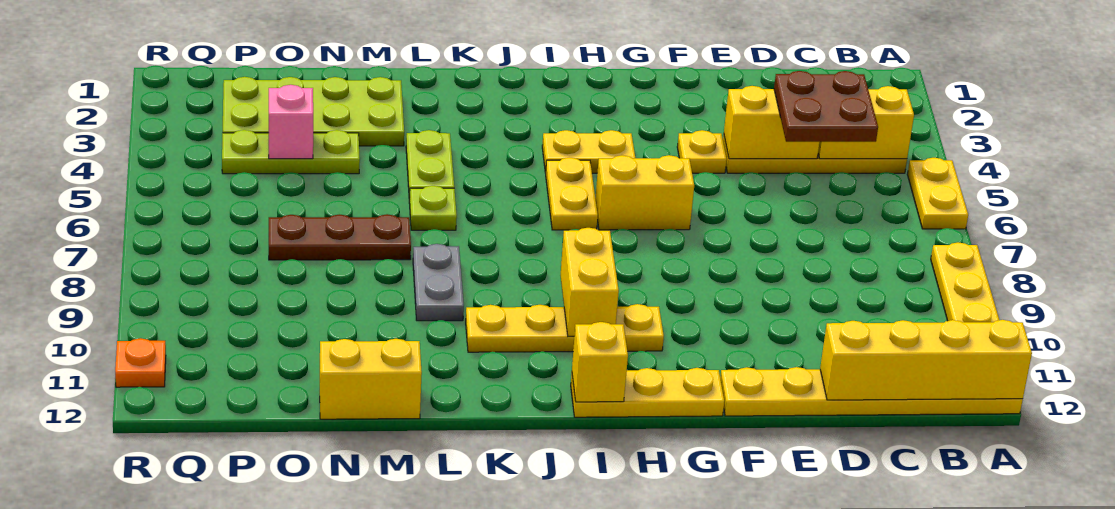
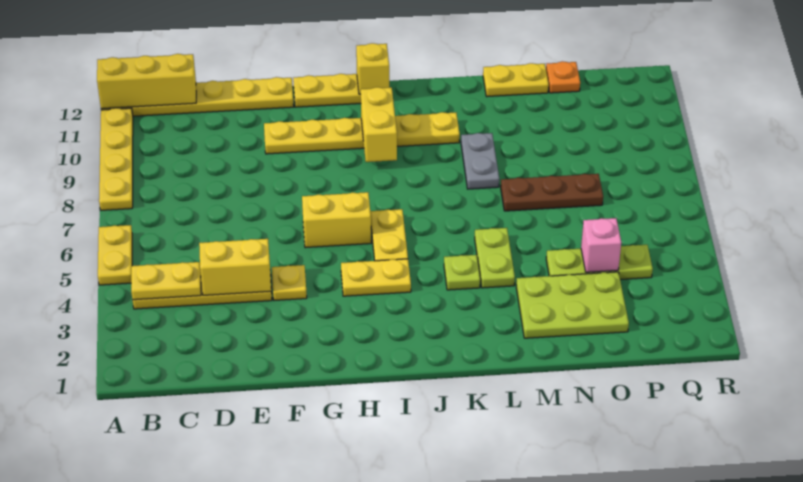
yellow brick A12:D12 level 2 -> yellow brick A12:C12 level 2
yellow brick B4:C4 level 2 -> yellow plate B4:C4 level 2
brown plate C4:D5 level 3 -> none
yellow plate H10:K10 level 1 -> yellow plate F10:K10 level 1
lime plate L6 level 1 -> lime plate K4 level 1
lime plate M2:P3 level 1 -> lime plate M2:O3 level 1
yellow brick M12:N12 level 1 -> yellow plate M12:N12 level 1
orange plate R11 level 1 -> orange plate O12 level 1

